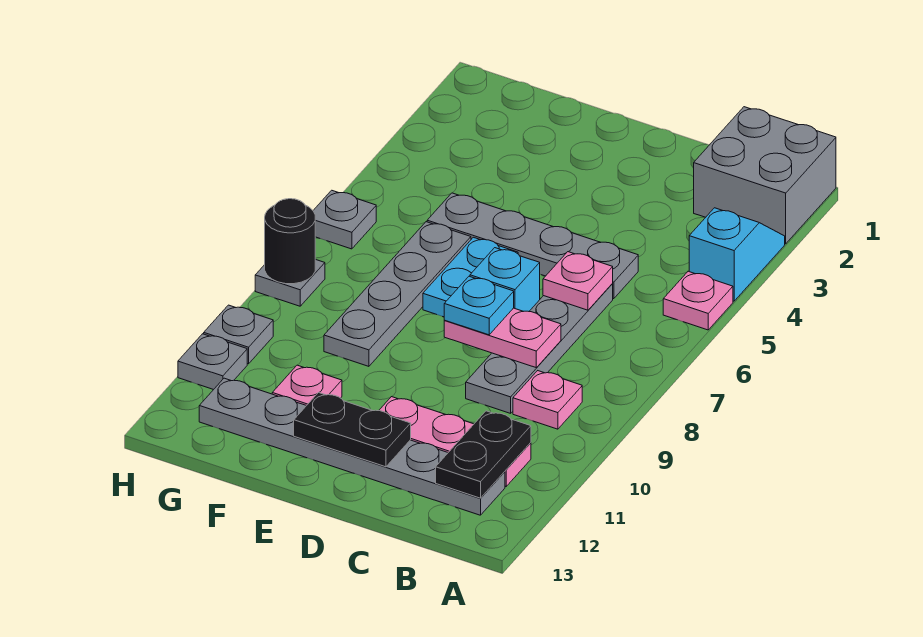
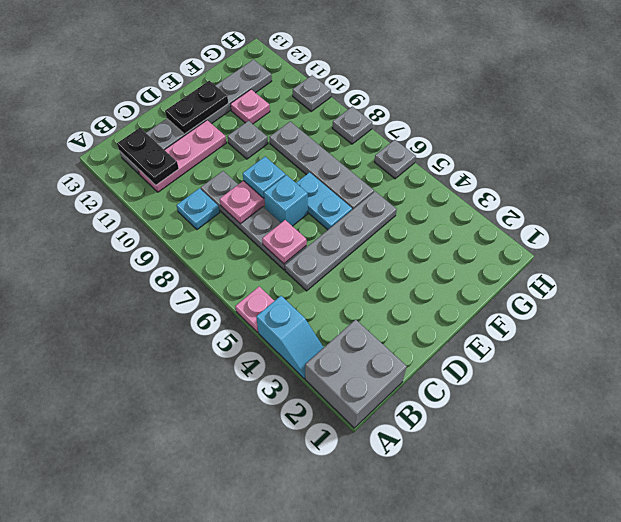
pink plate B9 level 1 -> cyan plate B9 level 1
black round brick H8 level 2 -> none
grey plate H11 level 1 -> grey plate E10 level 1

